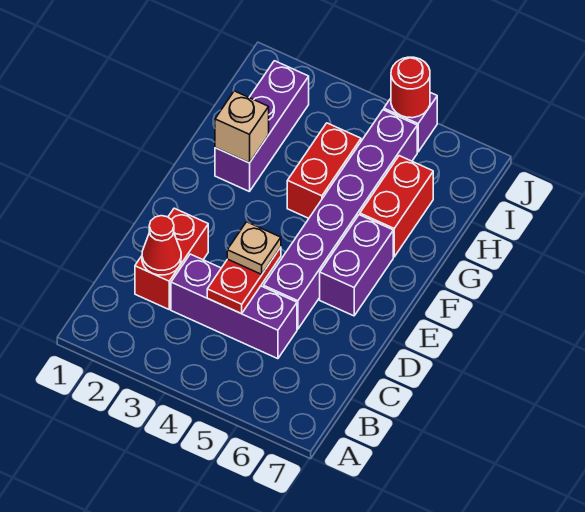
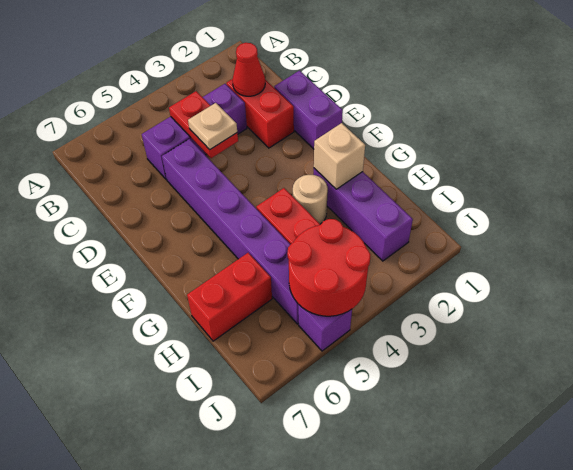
purple brick E6:F6 level 1 -> purple brick D1:E1 level 1
none -> tan round brick G3 level 1
red brick G6:H6 level 1 -> red brick H6:H7 level 1
red round brick J5 level 2 -> red round brick I4:J5 level 2

